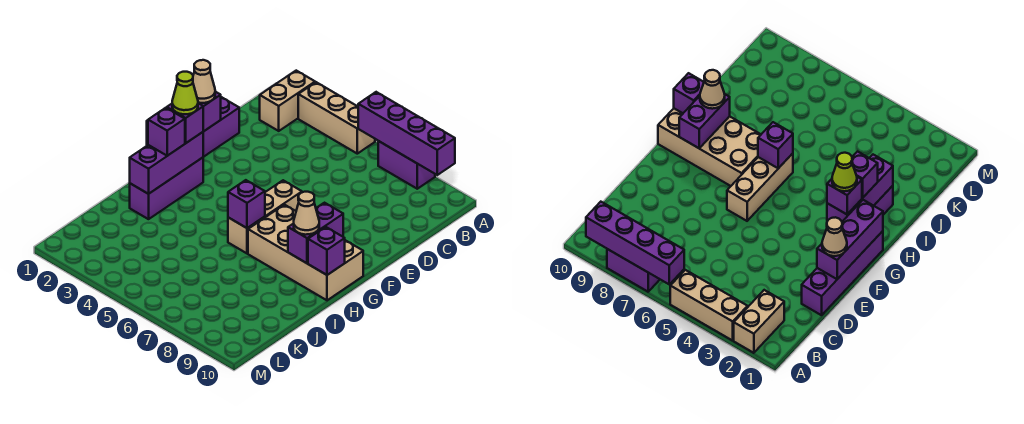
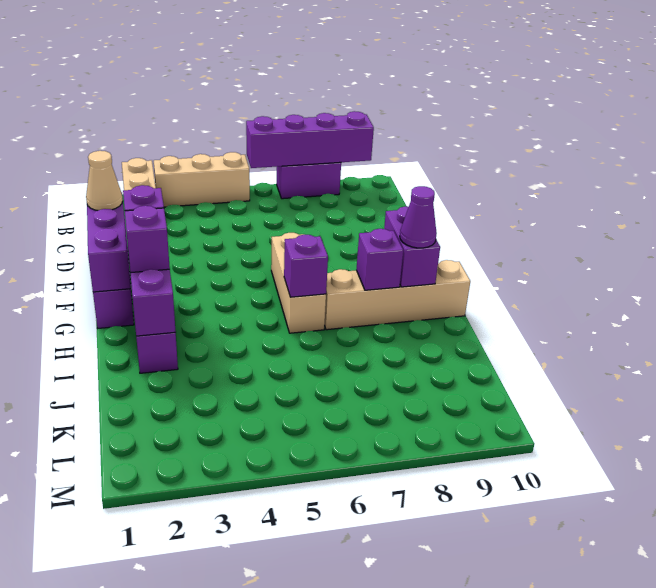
lime cone G2 level 4 -> none
tan brick G7:H10 level 1 -> tan brick H7:H10 level 1
tan cone H9 level 3 -> purple cone H9 level 3
purple brick H10 level 2 -> purple brick H8 level 2

